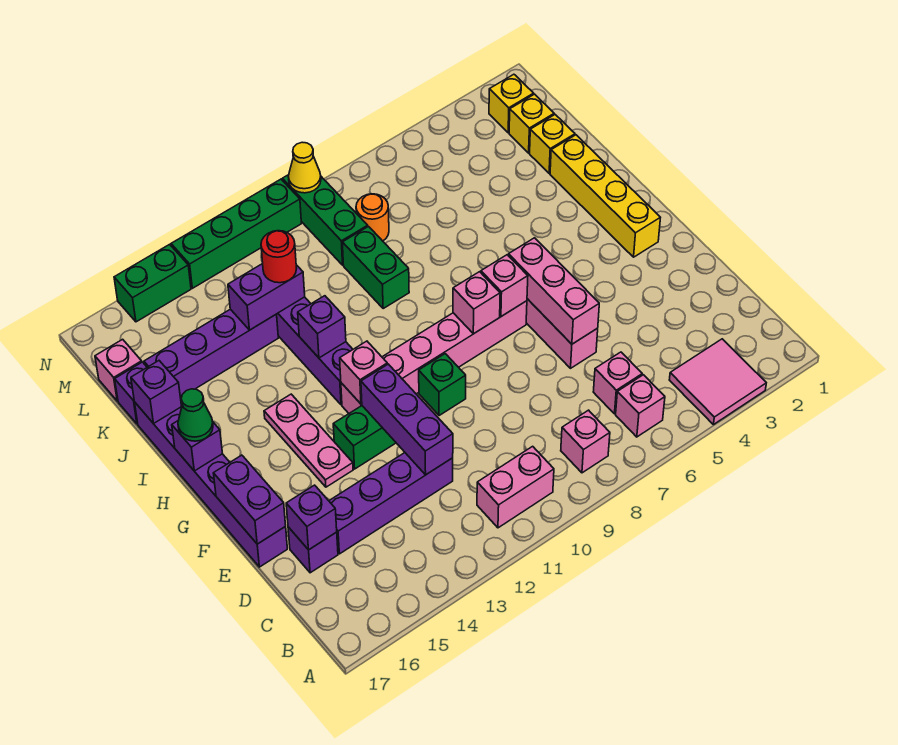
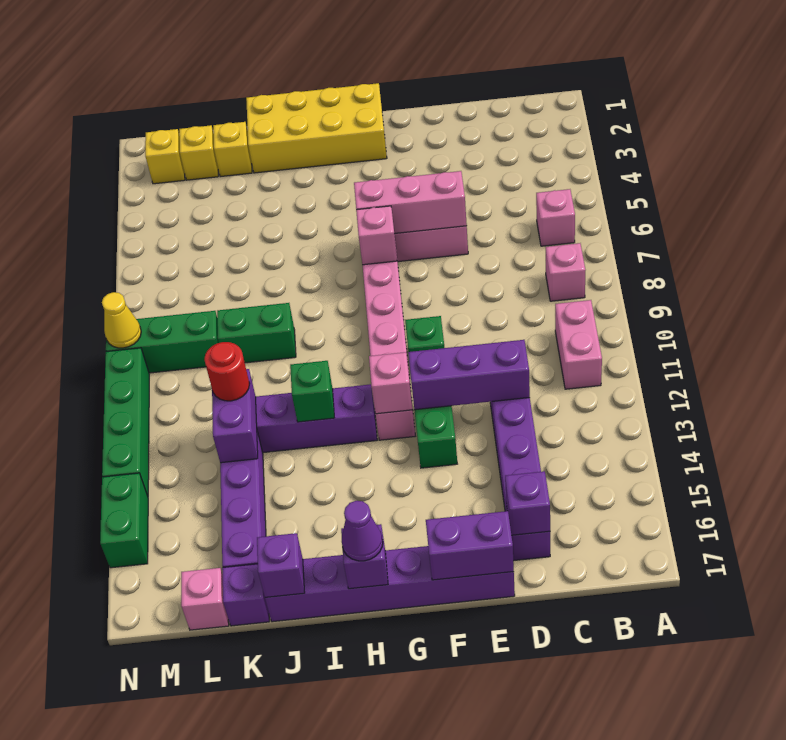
pink tile A3:B4 level 1 -> none
pink brick C6 level 1 -> none
pink plate F14:H14 level 1 -> none
yellow brick G2:J2 level 1 -> yellow brick G1:J2 level 1
pink brick G8 level 2 -> none
green cone H17 level 3 -> purple cone H17 level 3
purple brick I12 level 2 -> green brick I12 level 2
orange round brick L8 level 1 -> none

